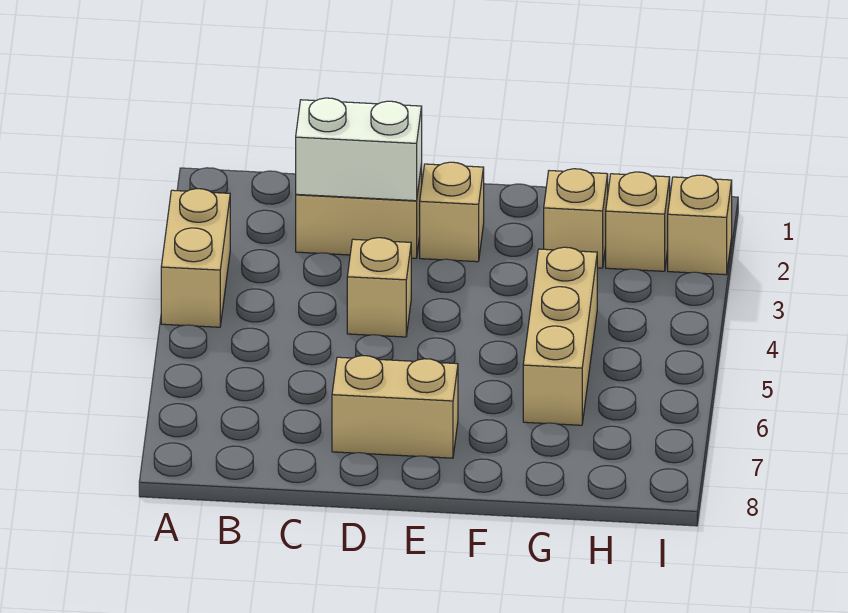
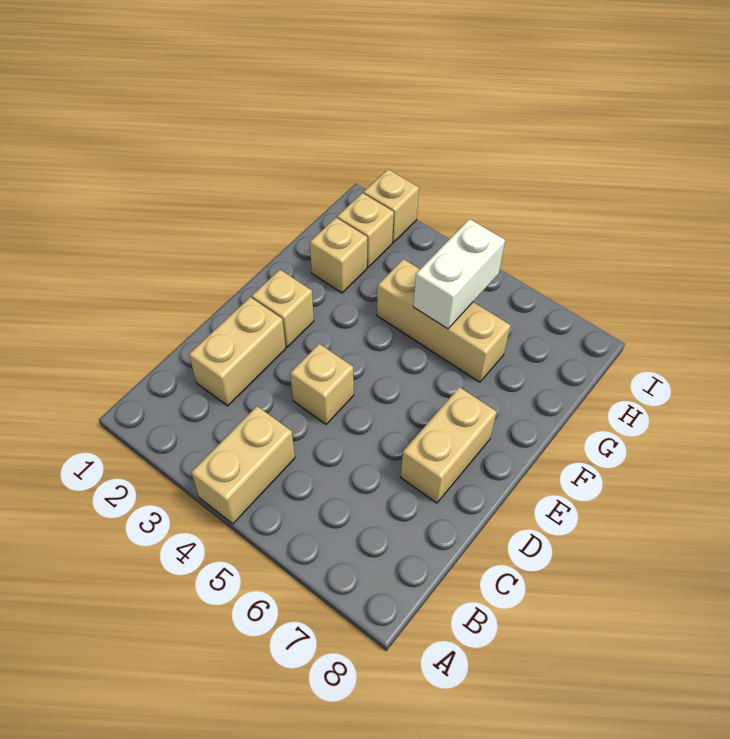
tan brick A3:A4 level 1 -> tan brick A4:B4 level 1
white brick C2:D2 level 2 -> white brick G5:H5 level 2

